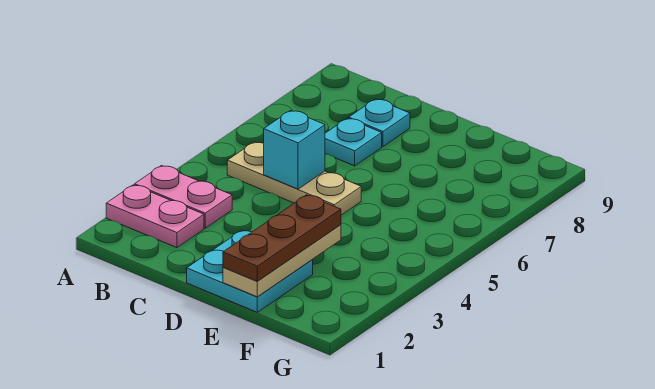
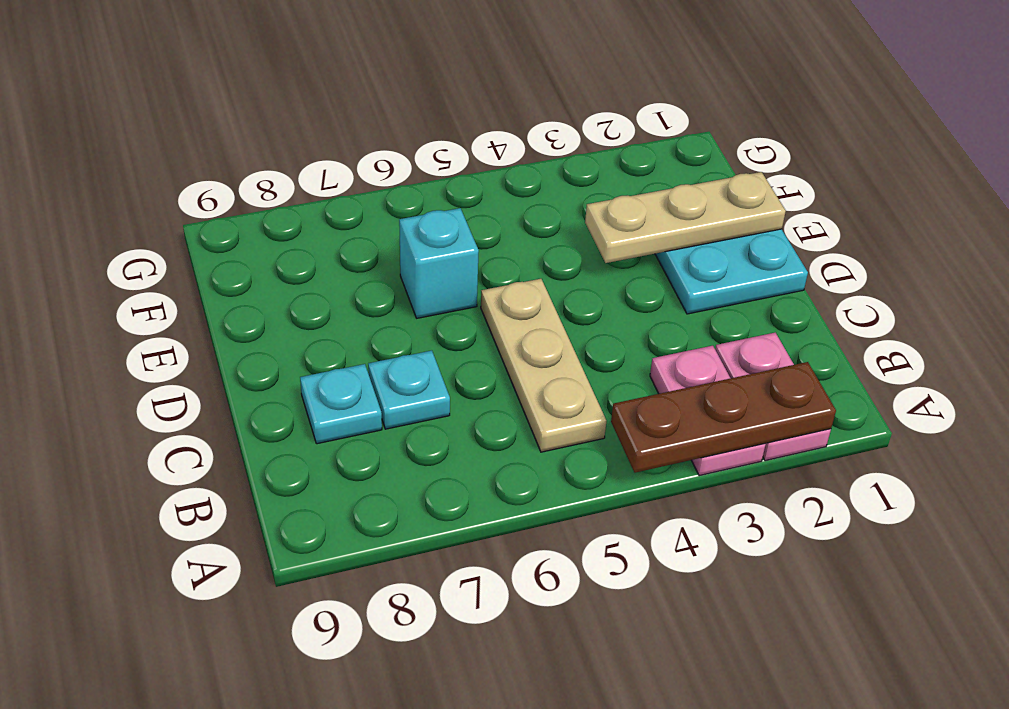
cyan brick C5 level 2 -> cyan brick E6 level 1
brown plate E1:E3 level 3 -> brown plate A2:A4 level 2

